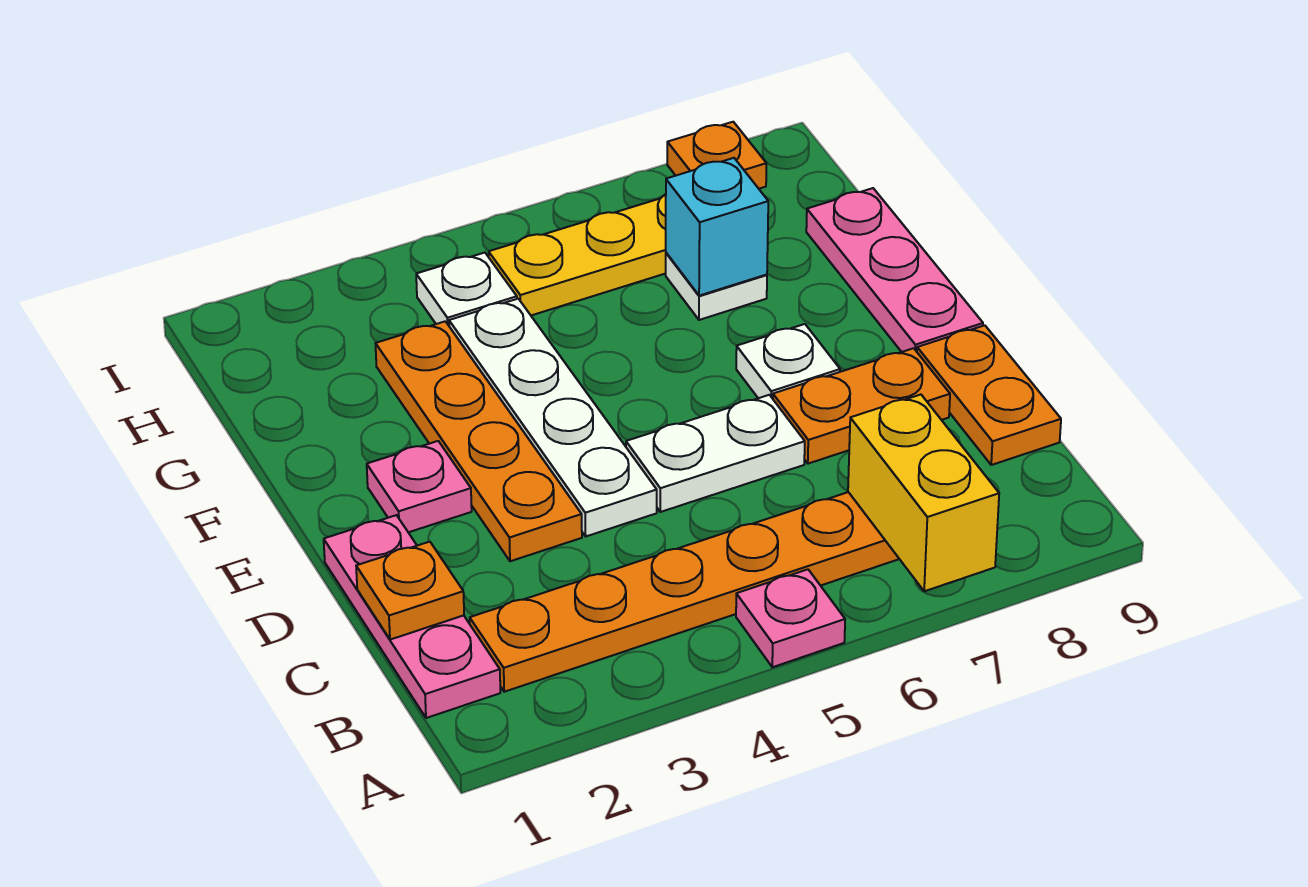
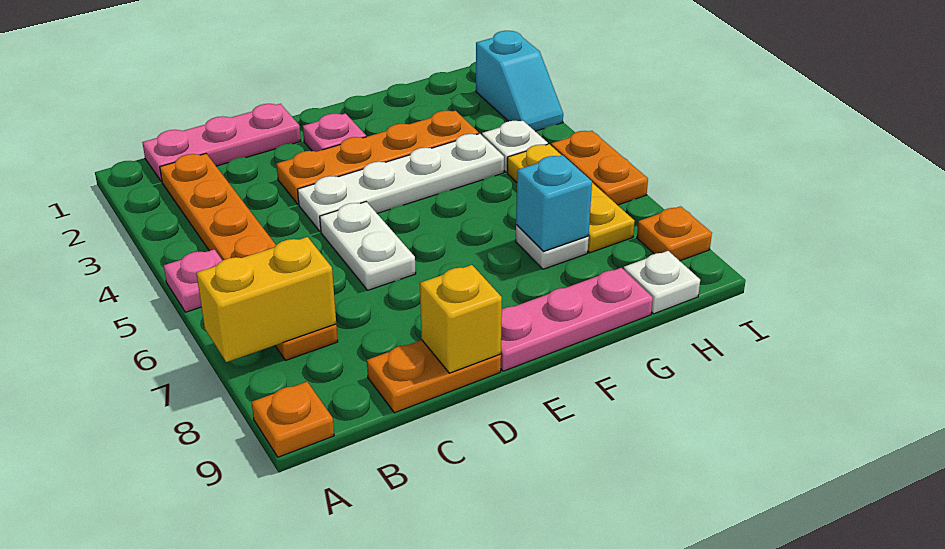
orange plate C1 level 2 -> orange plate A9 level 1
orange plate D7:D8 level 1 -> orange plate I5:I6 level 1
none -> yellow brick D9 level 2
white plate E7 level 1 -> white plate H9 level 1
none -> cyan slope I2:I3 level 1 top 2

